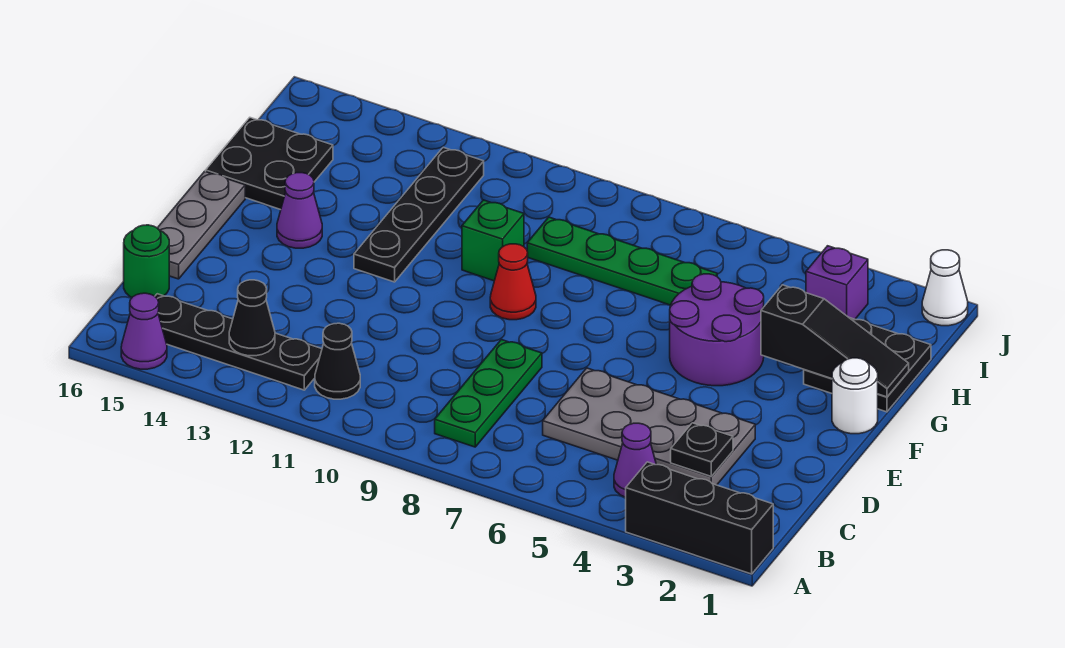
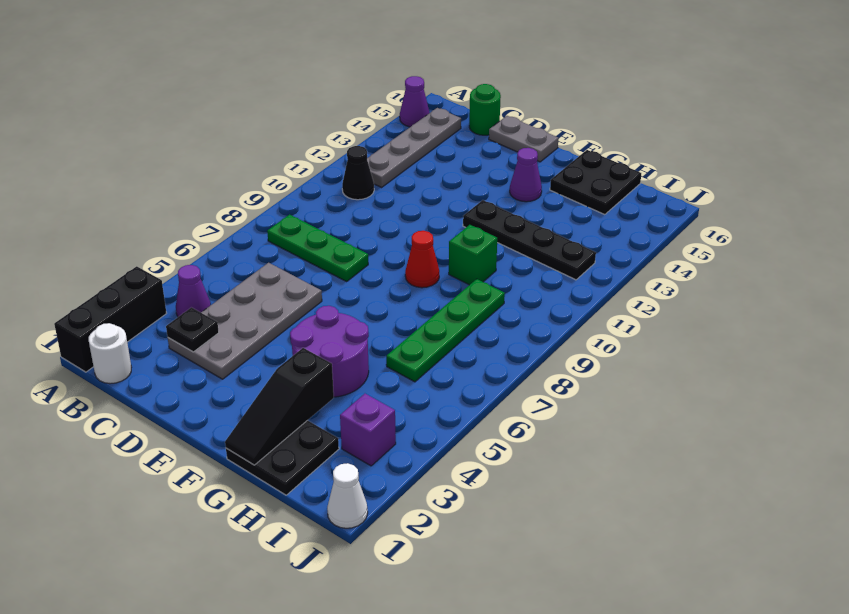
black plate B12:B15 level 1 -> grey plate B12:B15 level 1
black cone B13 level 2 -> none
grey plate D16:F16 level 1 -> grey plate D16:E16 level 1
white round brick F1 level 1 -> white round brick B1 level 1

